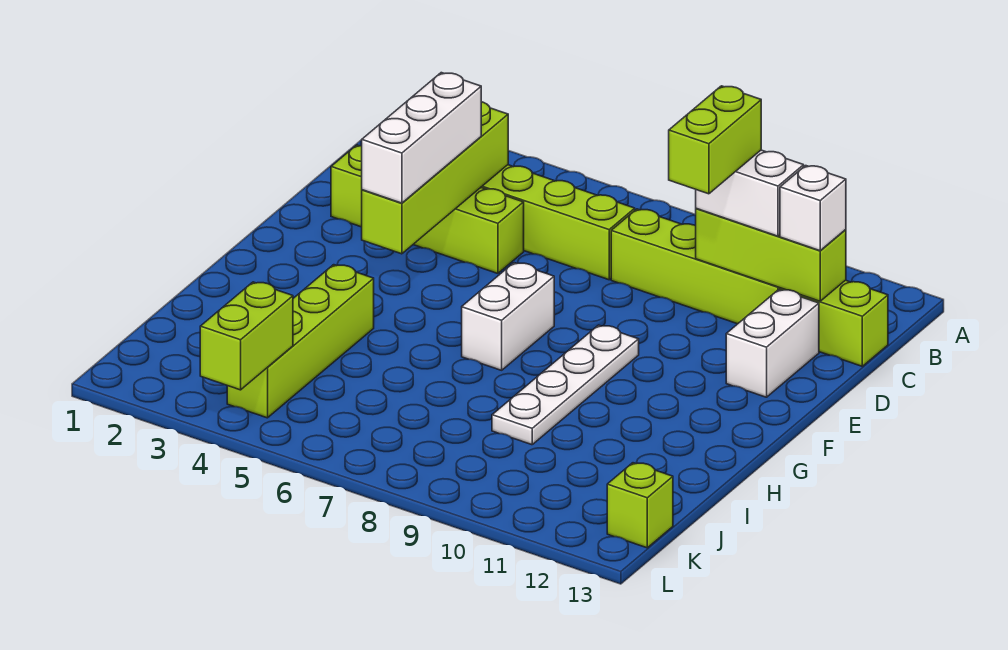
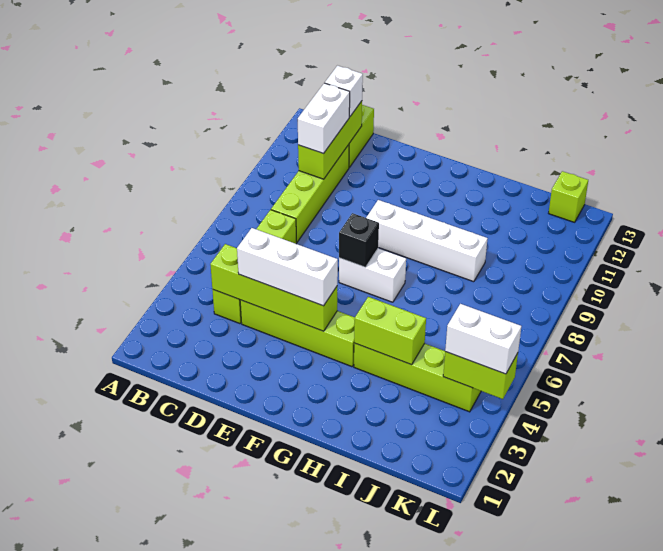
lime brick C10:D10 level 4 -> lime brick H4:I4 level 2
lime brick D2:D5 level 1 -> lime brick D4:G4 level 1
white brick D12:E12 level 1 -> white brick K4:L4 level 3
none -> black brick F7 level 2
white plate F9:I9 level 1 -> white brick F9:I9 level 1

